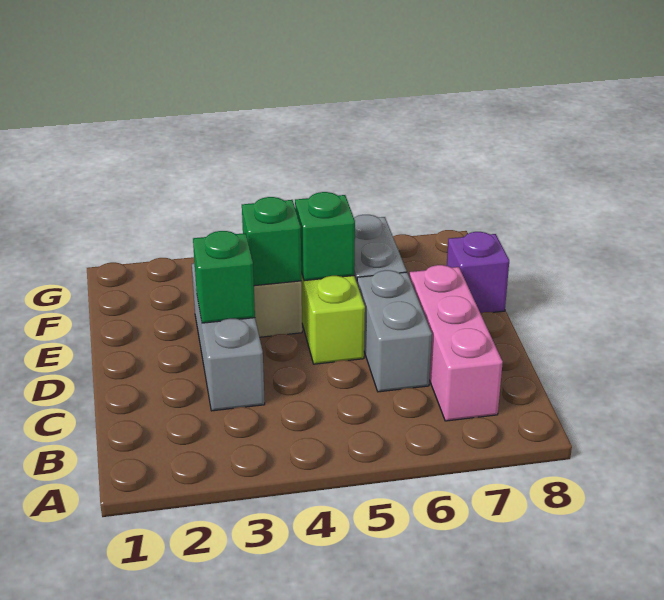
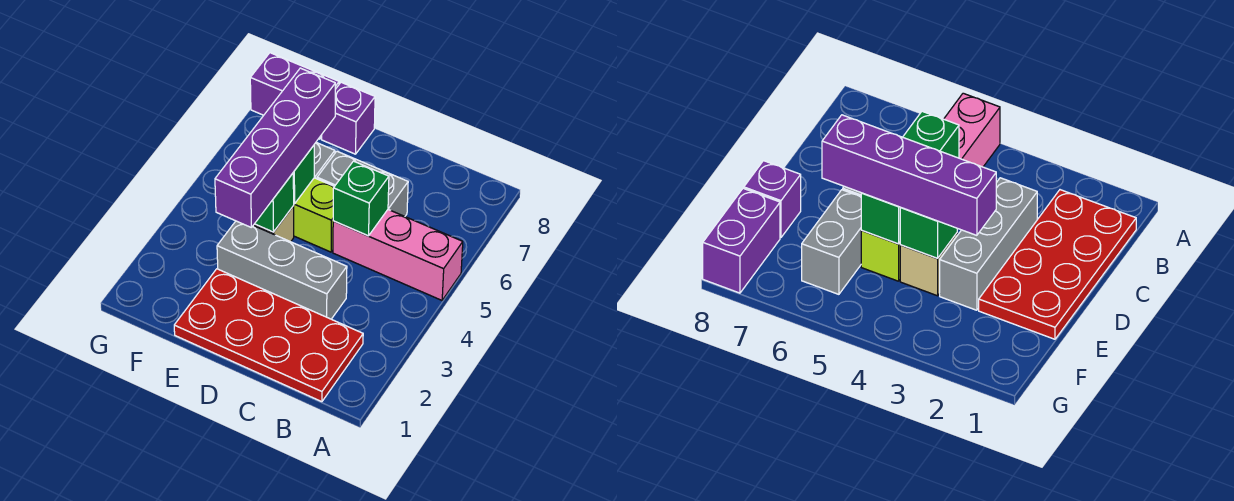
none -> red plate B1:E2 level 1
pink brick B7:D7 level 1 -> pink brick A5:C5 level 1
green brick D3 level 2 -> green brick C5 level 2
none -> purple brick E3:E6 level 3
none -> purple brick F8:G8 level 1

